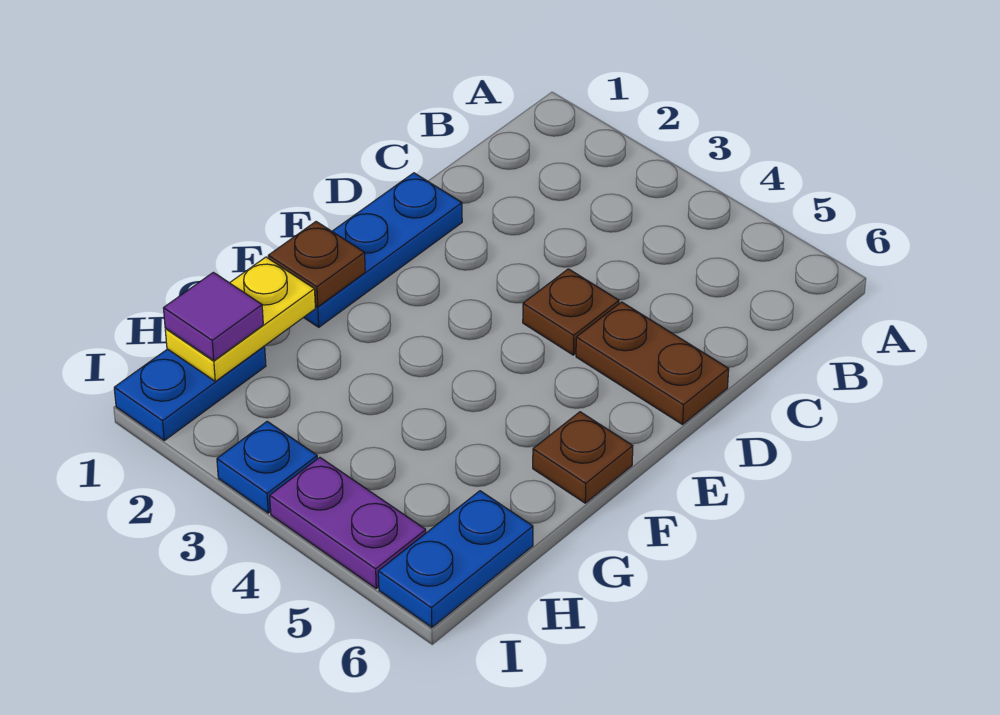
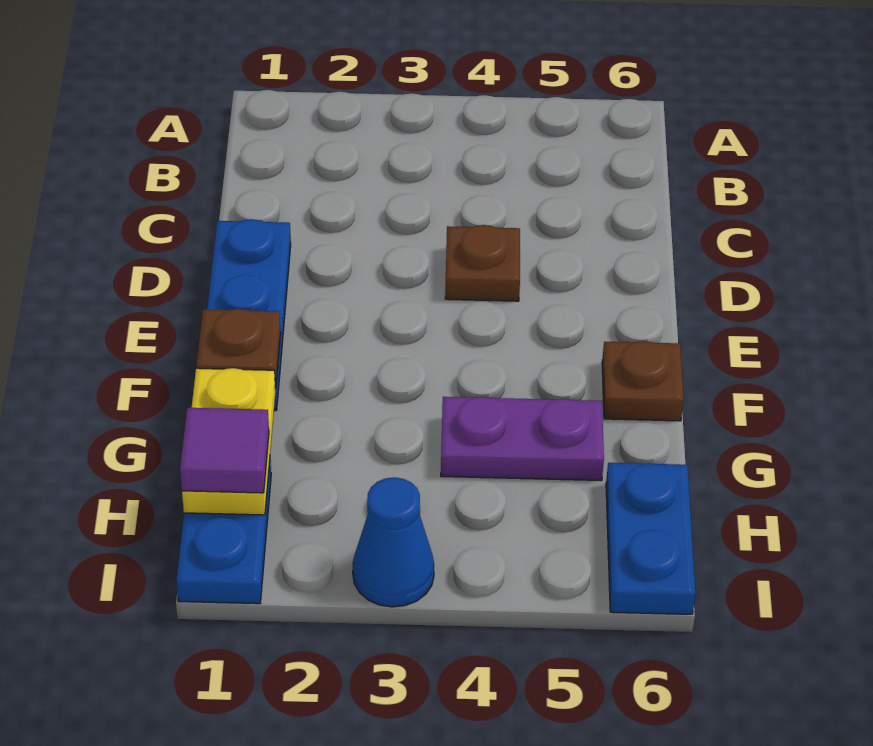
brown plate D5:D6 level 1 -> none
blue plate I3 level 1 -> blue cone I3 level 1
purple plate I4:I5 level 1 -> purple plate G4:G5 level 1

